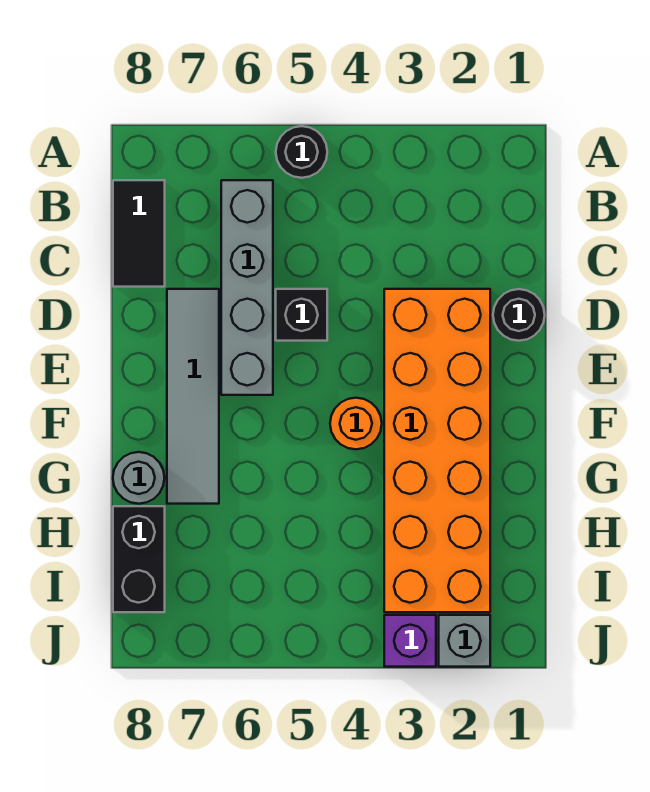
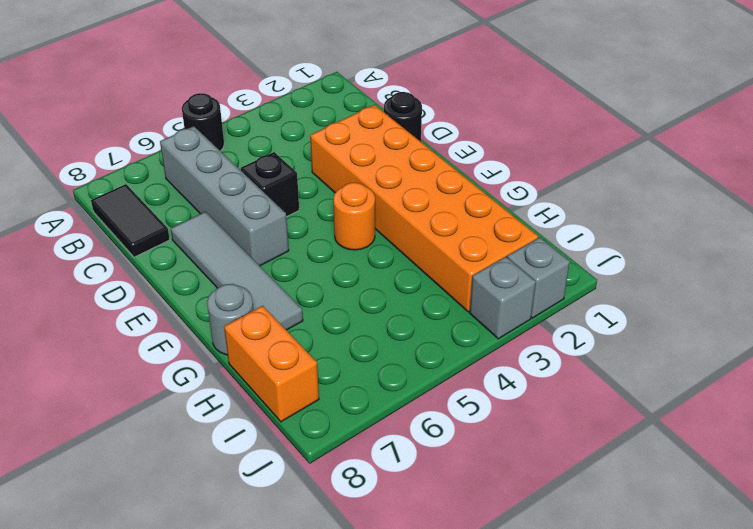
black brick H8:I8 level 1 -> orange brick H8:I8 level 1
purple brick J3 level 1 -> grey brick J3 level 1

